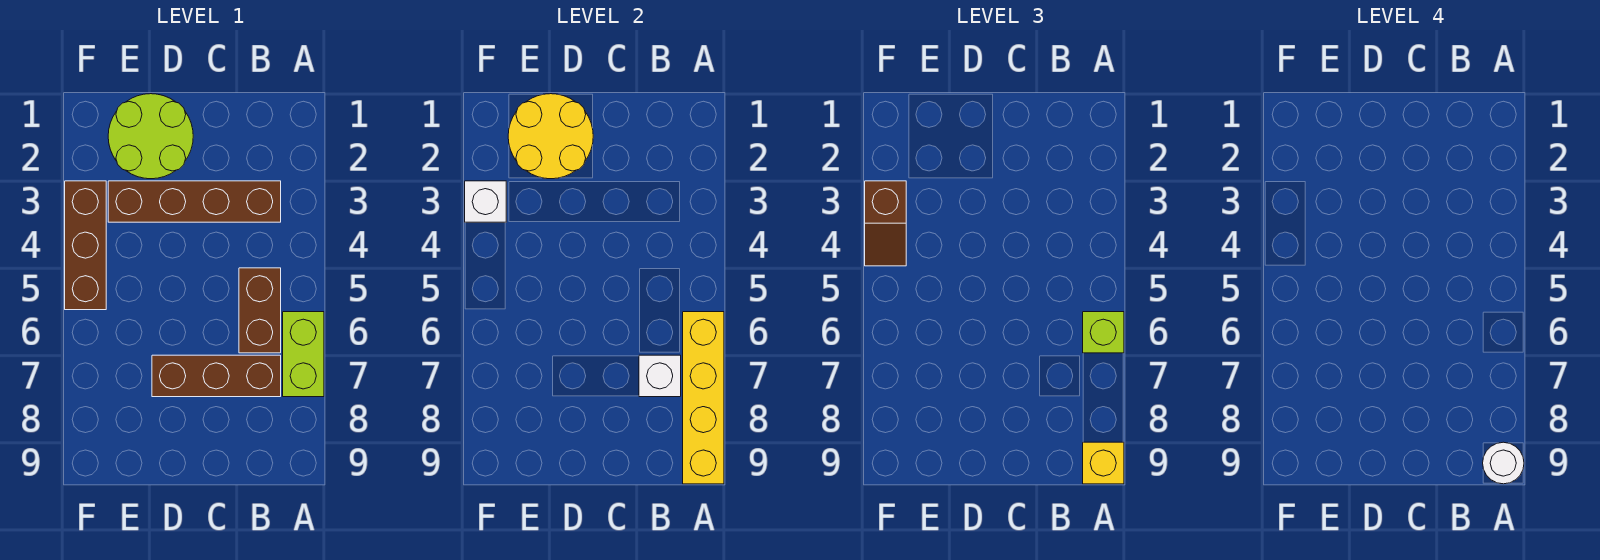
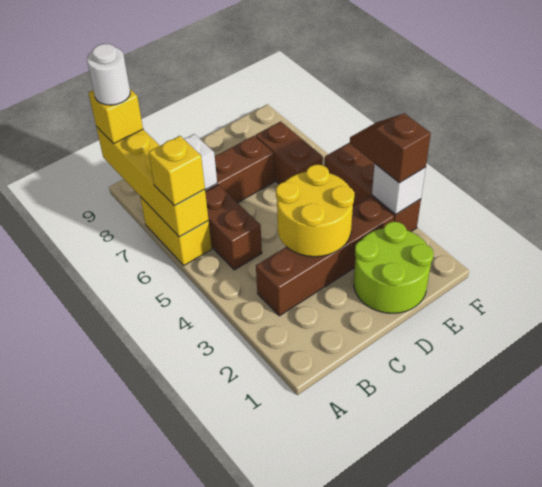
lime brick A6:A7 level 1 -> yellow brick A6:A7 level 1
lime brick A6 level 3 -> yellow brick A6 level 3
yellow round brick D1:E2 level 2 -> yellow round brick C3:D4 level 2
none -> brown brick E6:E7 level 1

